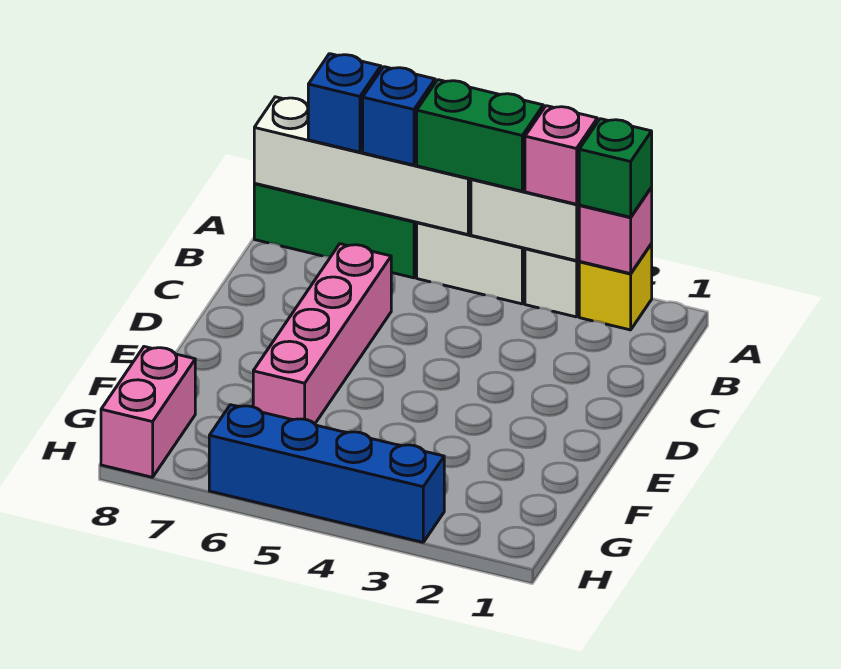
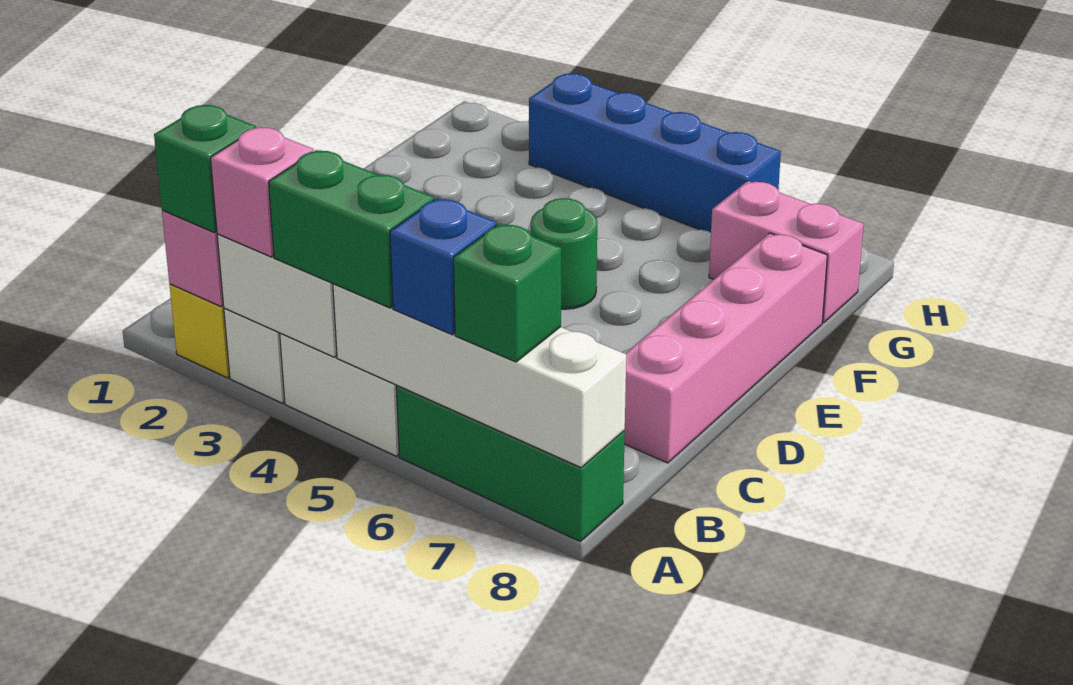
blue brick A7 level 3 -> green brick A7 level 3
pink brick C6:F6 level 1 -> pink brick C8:F8 level 1
none -> green round brick E5 level 1
pink brick G8:H8 level 1 -> pink brick G7:G8 level 1

